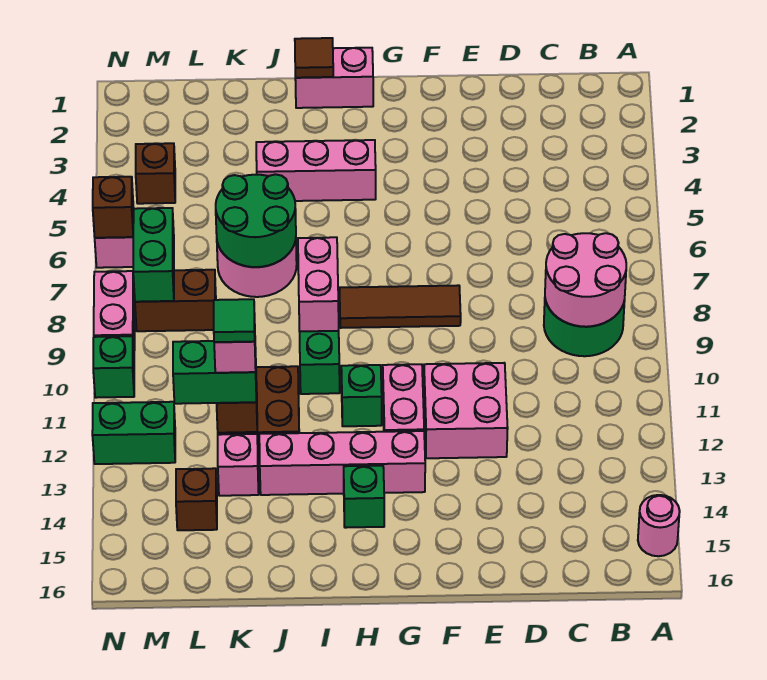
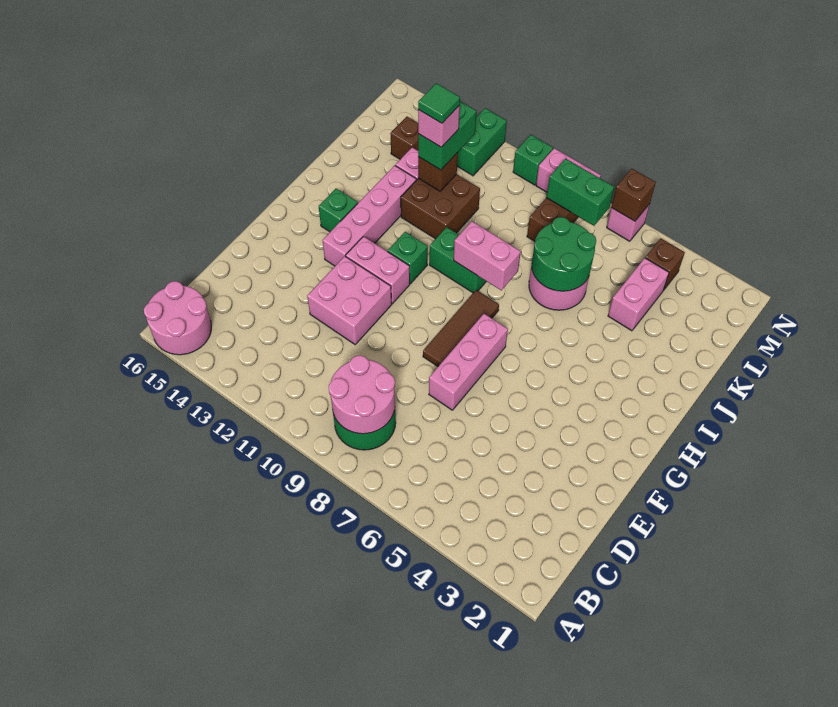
pink round brick A15 level 1 -> pink round brick A15:B16 level 1
pink brick H1:I1 level 1 -> pink brick K4:L4 level 1
pink brick H4:J4 level 1 -> pink brick E7:G7 level 1
brown tile I1 level 2 -> none

